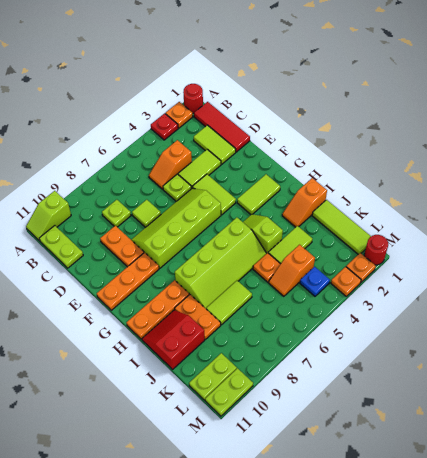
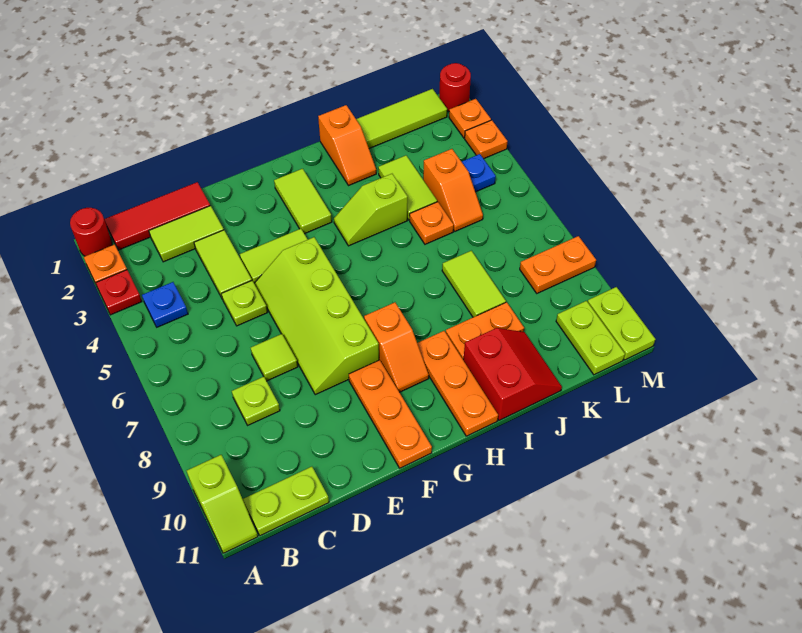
none -> blue plate B4 level 1
orange slope C4:C5 level 1 top 4 -> orange slope G8:G9 level 1 top 8
orange plate D9:E9 level 1 -> orange plate L8:M8 level 1
lime slope H5:I8 level 1 top H -> none
red slope I10:J11 level 1 top J -> red slope I10:J11 level 1 top I

